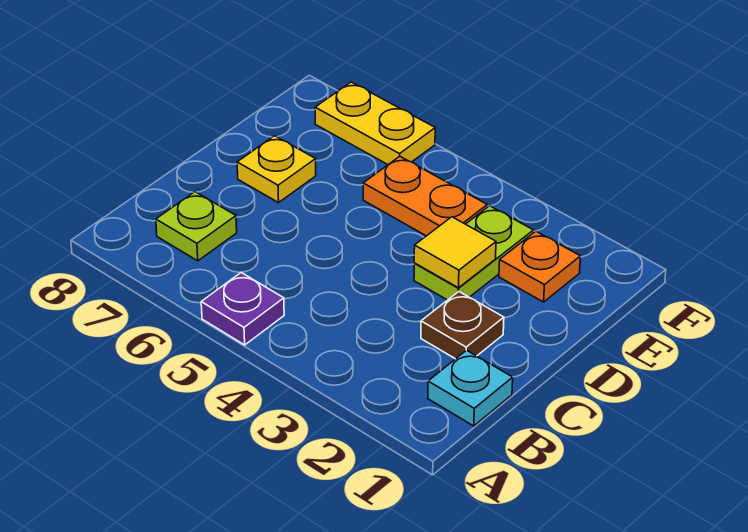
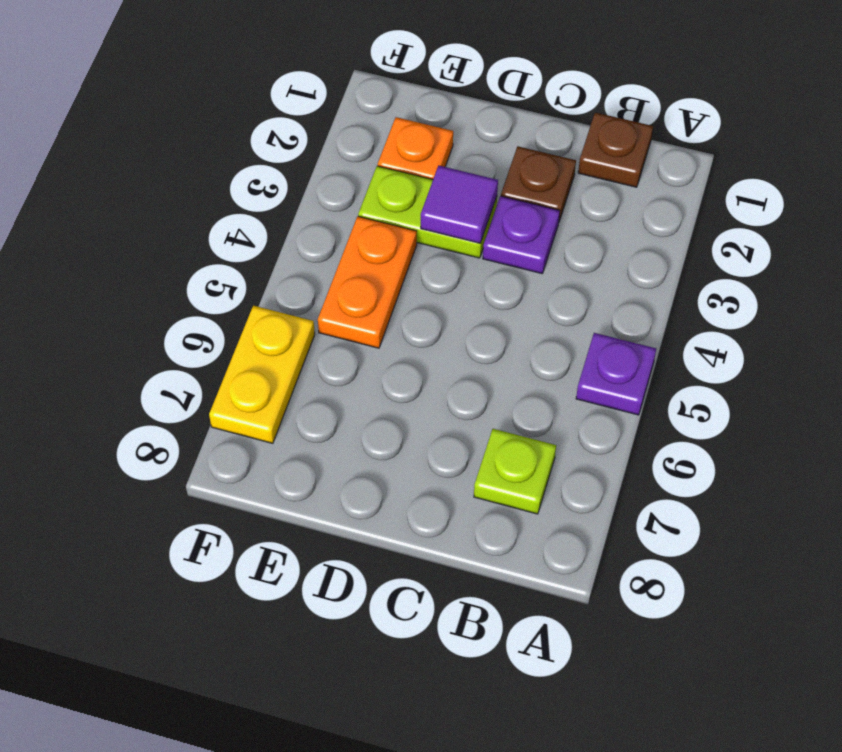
cyan plate B1 level 1 -> brown plate B1 level 1
none -> purple plate C3 level 1
yellow tile D3 level 2 -> purple tile D3 level 2
yellow plate D7 level 1 -> none

